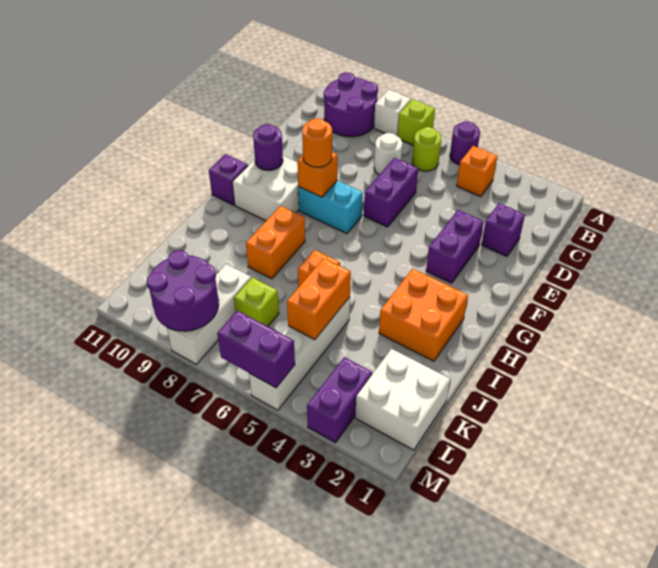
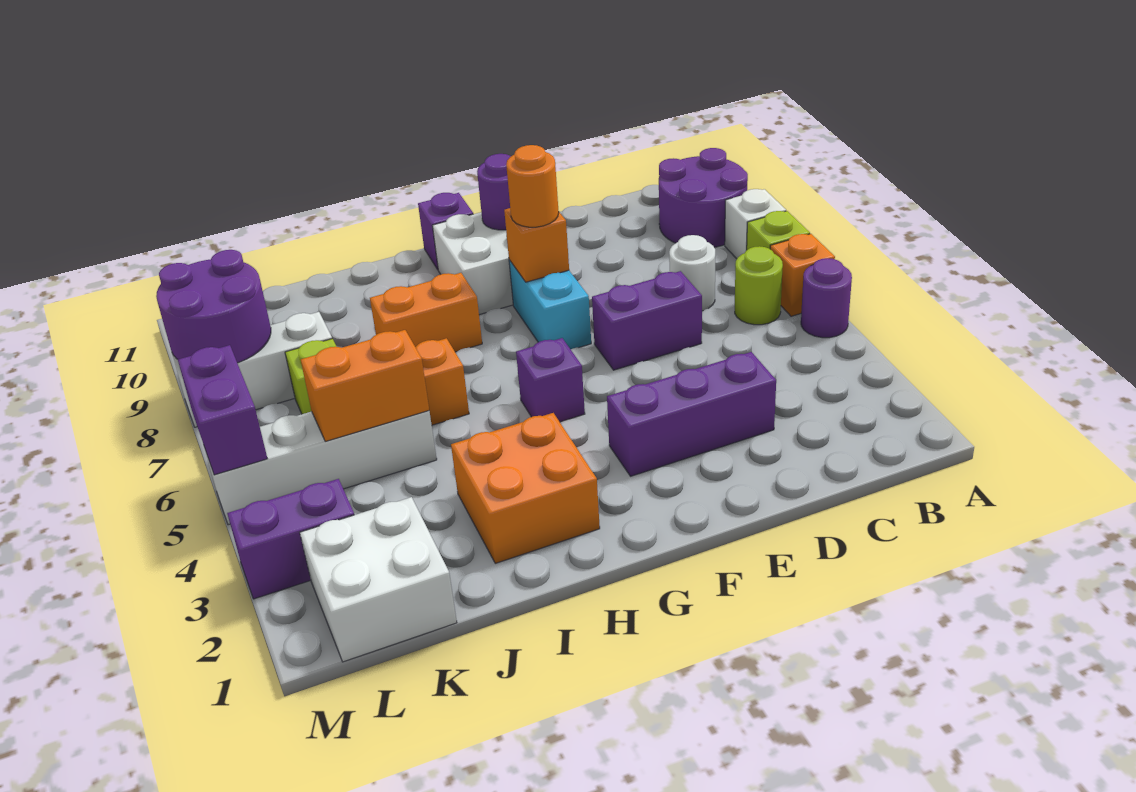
orange brick B4 level 1 -> orange brick A6 level 1
purple brick D2 level 1 -> purple brick G5 level 1
purple brick E3:F3 level 1 -> purple brick D3:F3 level 1

